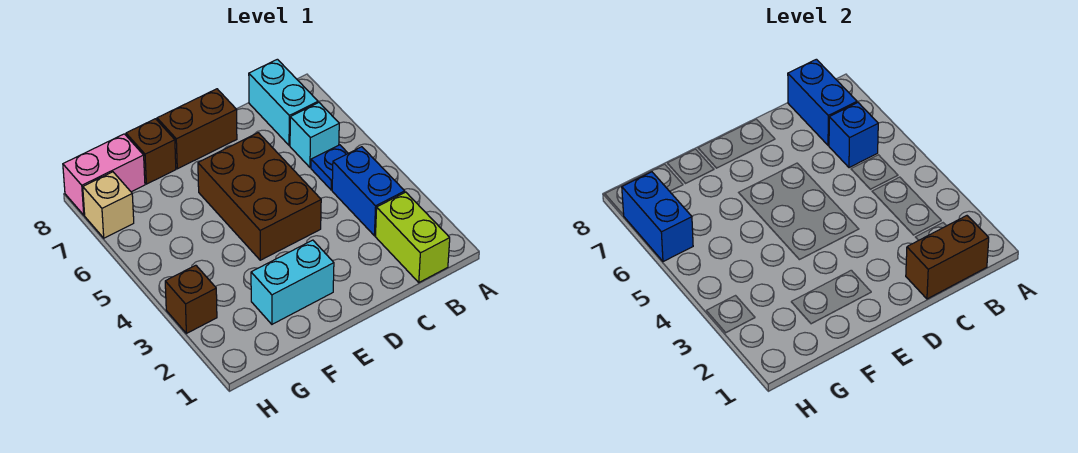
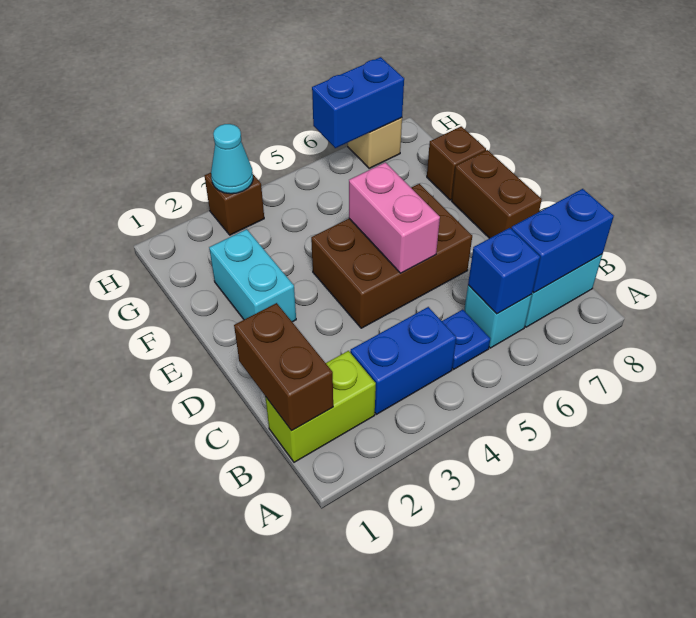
pink brick G8:H8 level 1 -> pink brick D5:E5 level 2
none -> cyan cone H3 level 2

